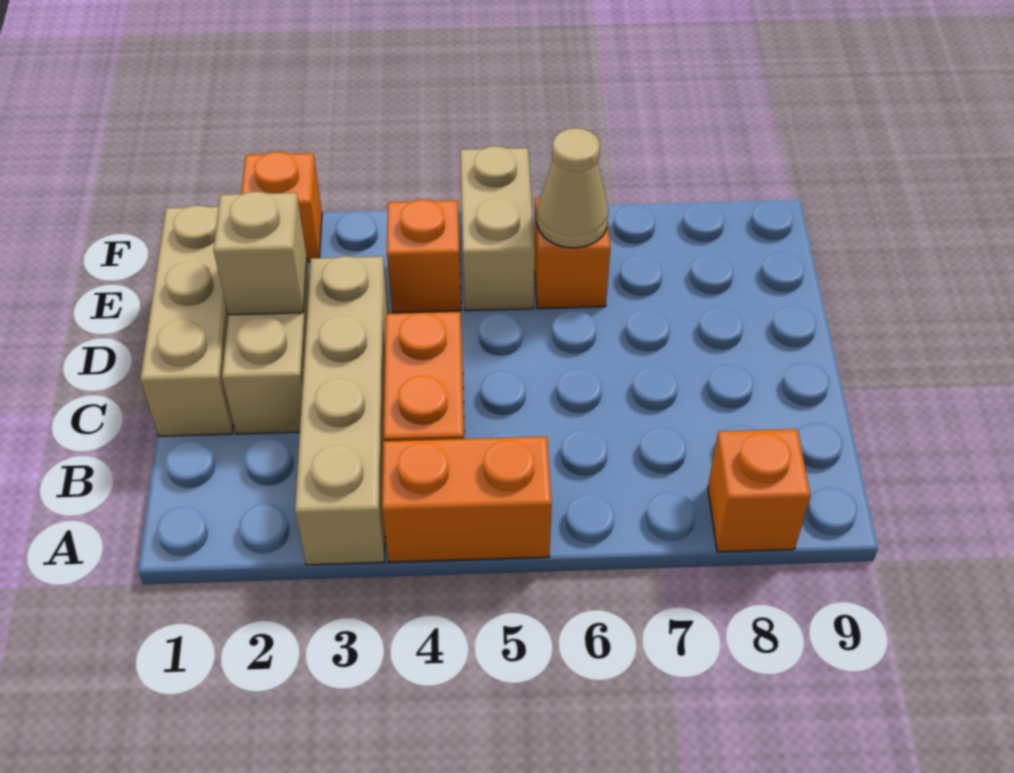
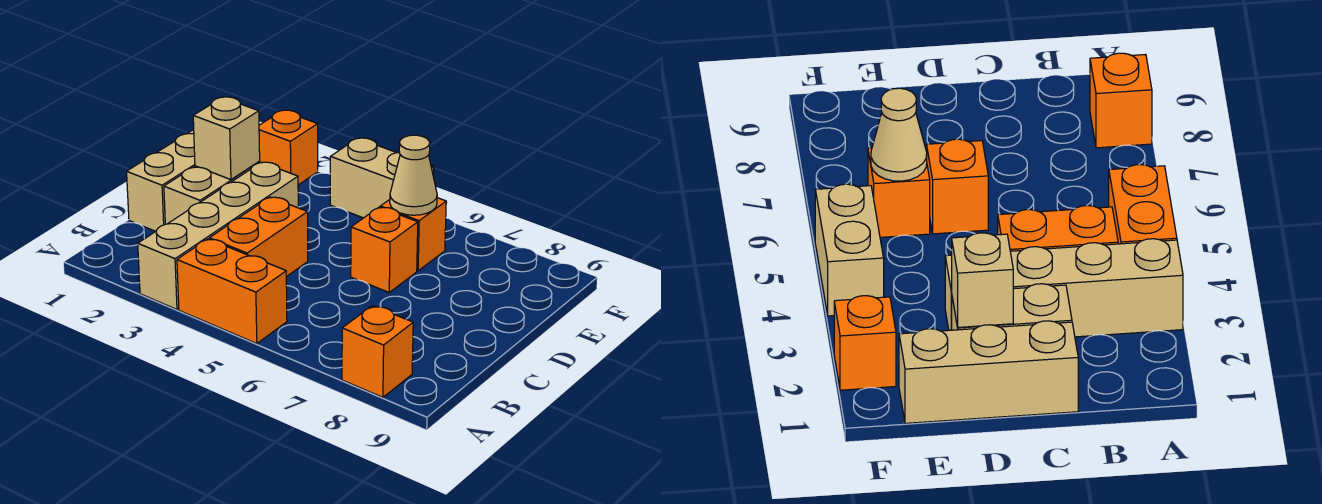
orange brick E4 level 1 -> orange brick D6 level 1
tan brick E5:F5 level 1 -> tan brick F4:F5 level 1

